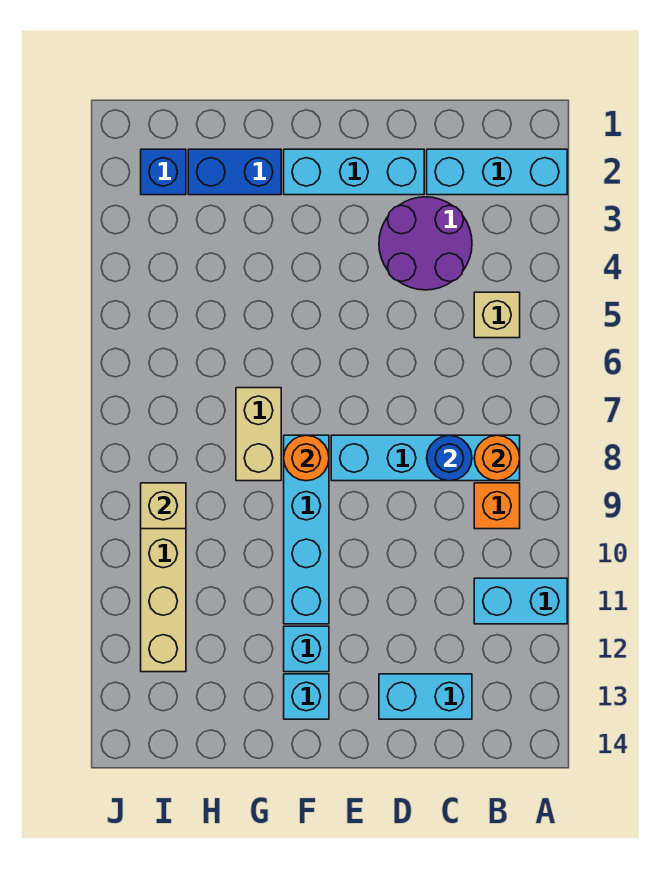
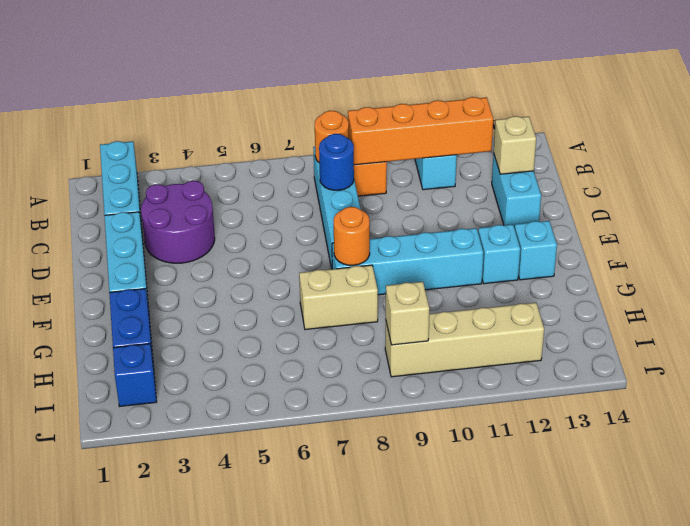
tan brick B5 level 1 -> tan brick C13 level 2
none -> orange brick B9:B12 level 2

